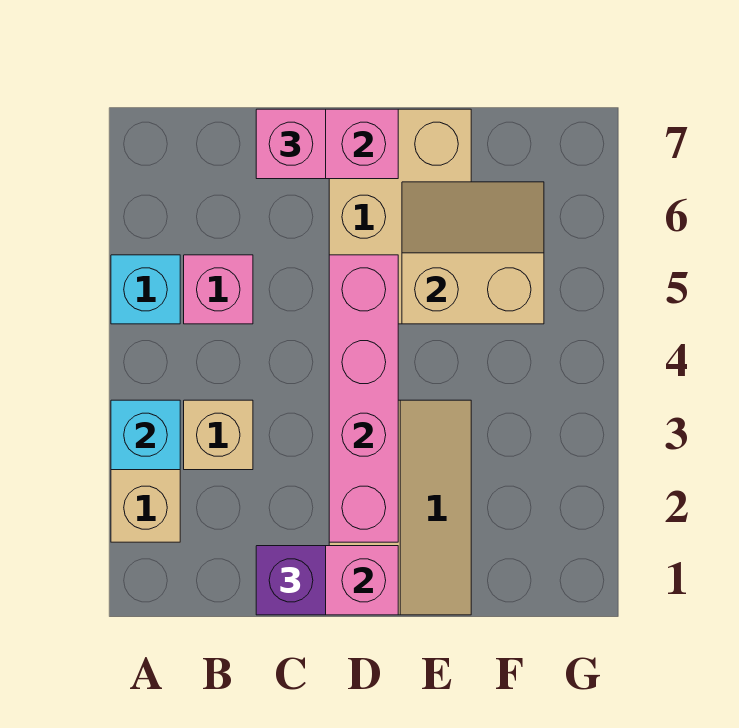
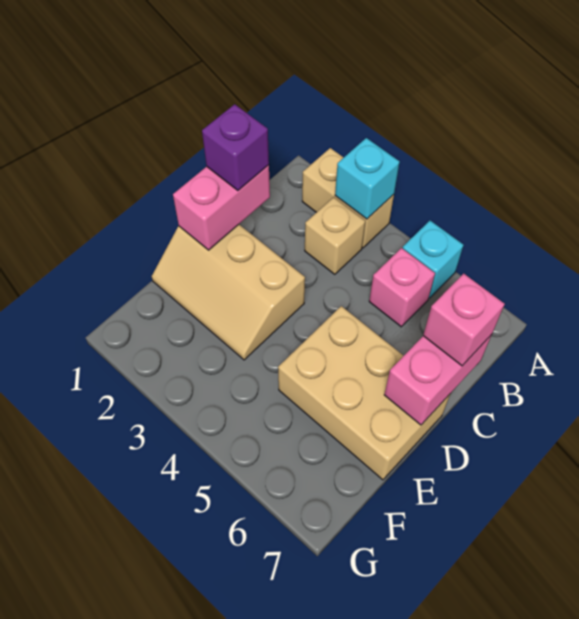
pink brick D2:D5 level 2 -> none
tan slope E5:F6 level 2 top 5 -> none

